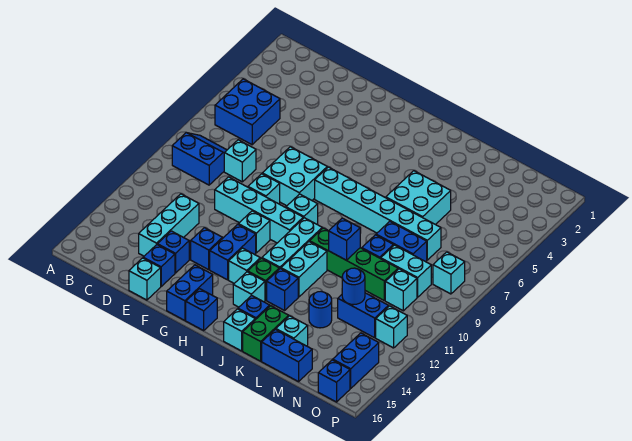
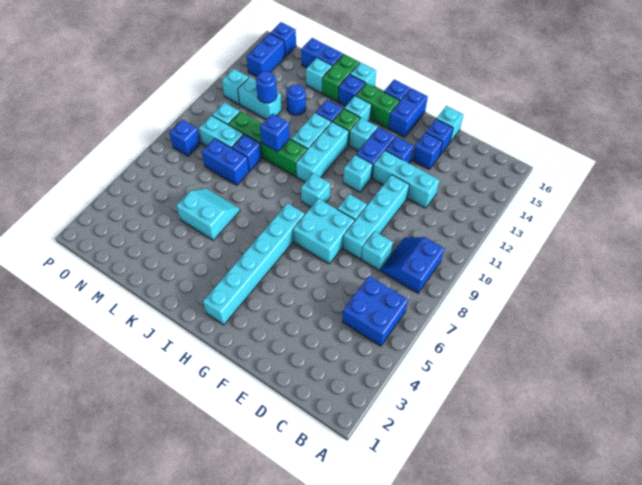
blue slope B8:C9 level 1 top 9 -> blue slope B8:C9 level 1 top B
cyan brick D12:D14 level 1 -> cyan brick D12:F12 level 1
cyan brick E10:H10 level 1 -> cyan brick E8:E11 level 1
cyan brick H7:M7 level 1 -> cyan brick H2:H7 level 1
none -> green brick H15:I15 level 1
cyan brick K5:L6 level 1 -> cyan slope K5:L6 level 1 top 5
blue brick M12:N12 level 1 -> cyan brick M12:N12 level 1
cyan brick O8 level 1 -> blue brick O8 level 1

